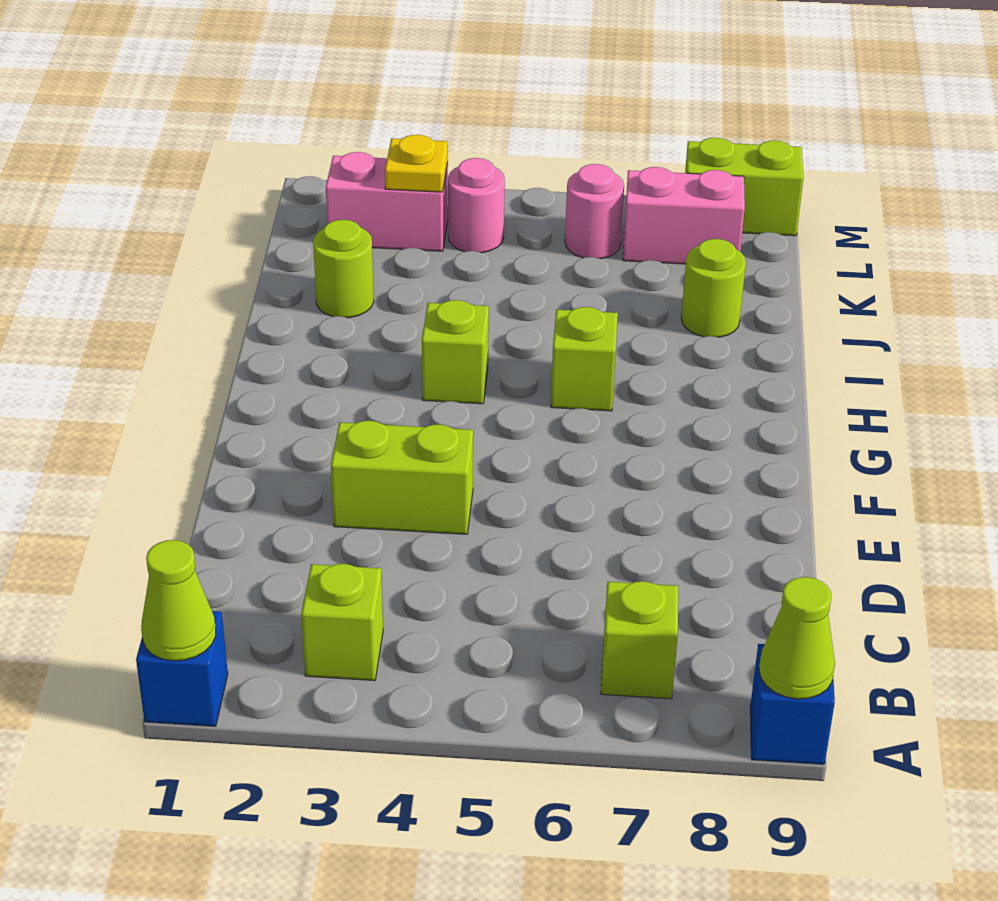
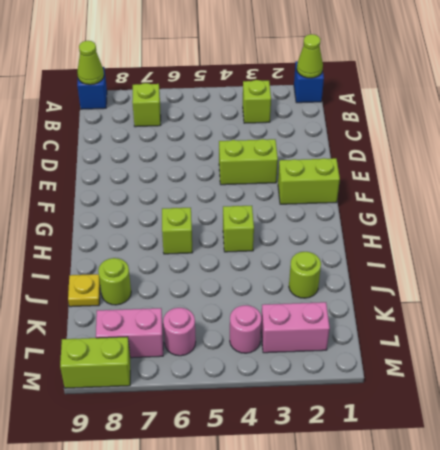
none -> lime brick F1:F2 level 1
yellow plate L3 level 2 -> yellow plate J9 level 1

